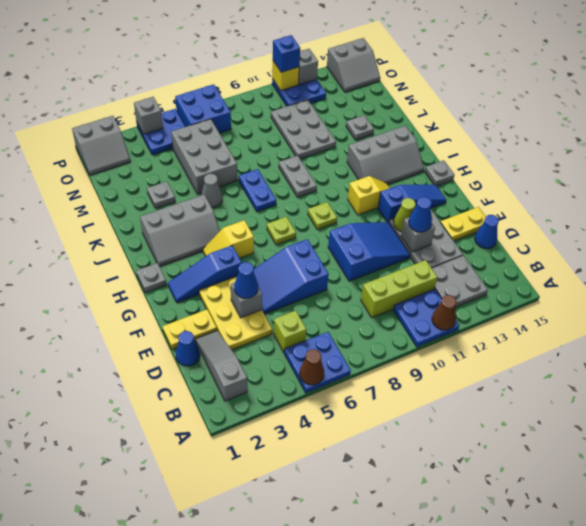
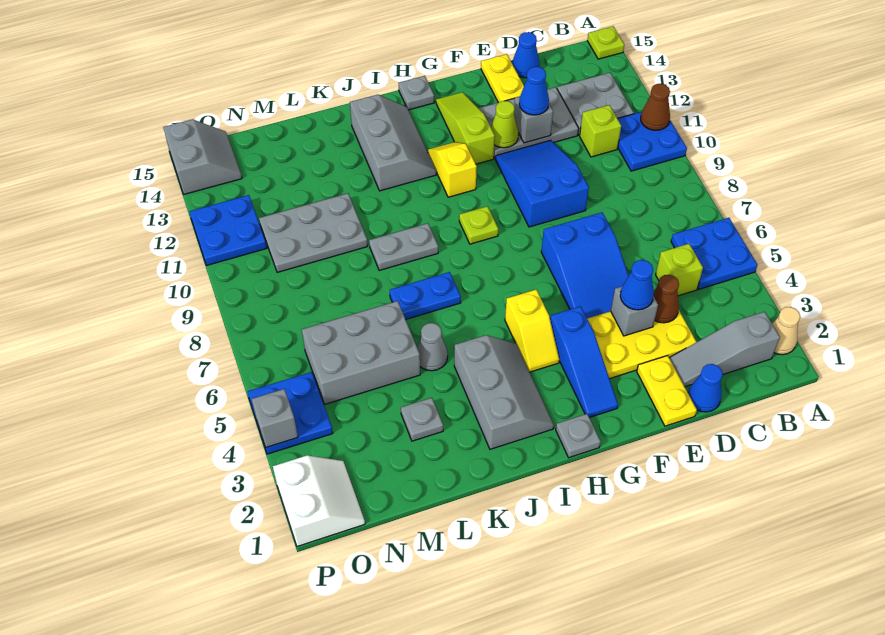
none -> tan cone A2 level 1
brown cone A5 level 2 -> brown cone D4 level 2
lime brick C9:C11 level 1 -> lime brick C11 level 1
blue slope G12:G14 level 1 top 12 -> lime slope G12:G14 level 1 top 12
lime plate H7 level 1 -> lime plate A15 level 1
grey plate L13 level 1 -> none
grey slope O1:P2 level 1 top P -> white slope O1:P2 level 1 top P
blue brick O6:P7 level 1 -> none
yellow brick P11 level 2 -> none
blue brick P11 level 3 -> none
grey brick P12 level 2 -> none

